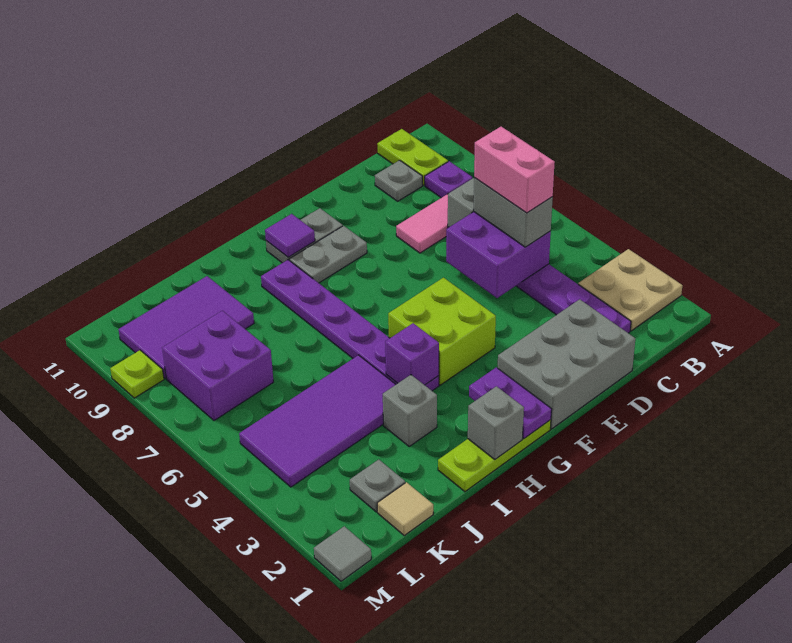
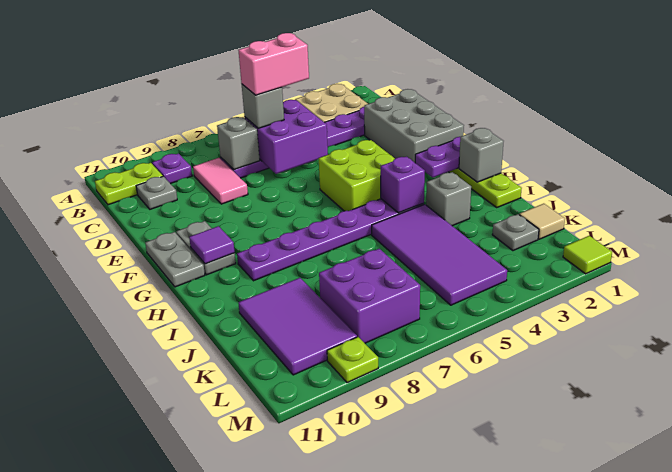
grey brick C5:C6 level 3 -> grey brick C6 level 3
grey plate F9:G9 level 1 -> grey plate F11:G11 level 1
grey tile M1 level 1 -> lime tile M1 level 1

